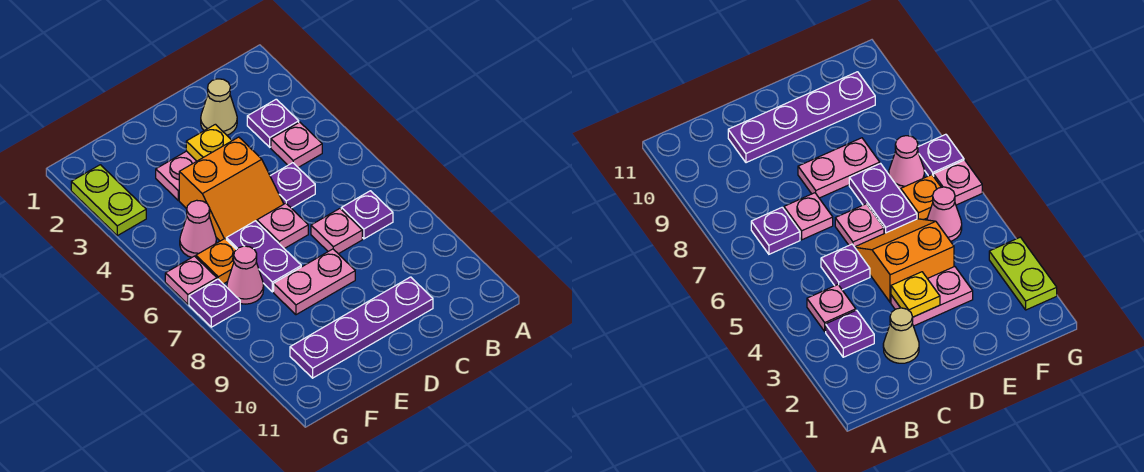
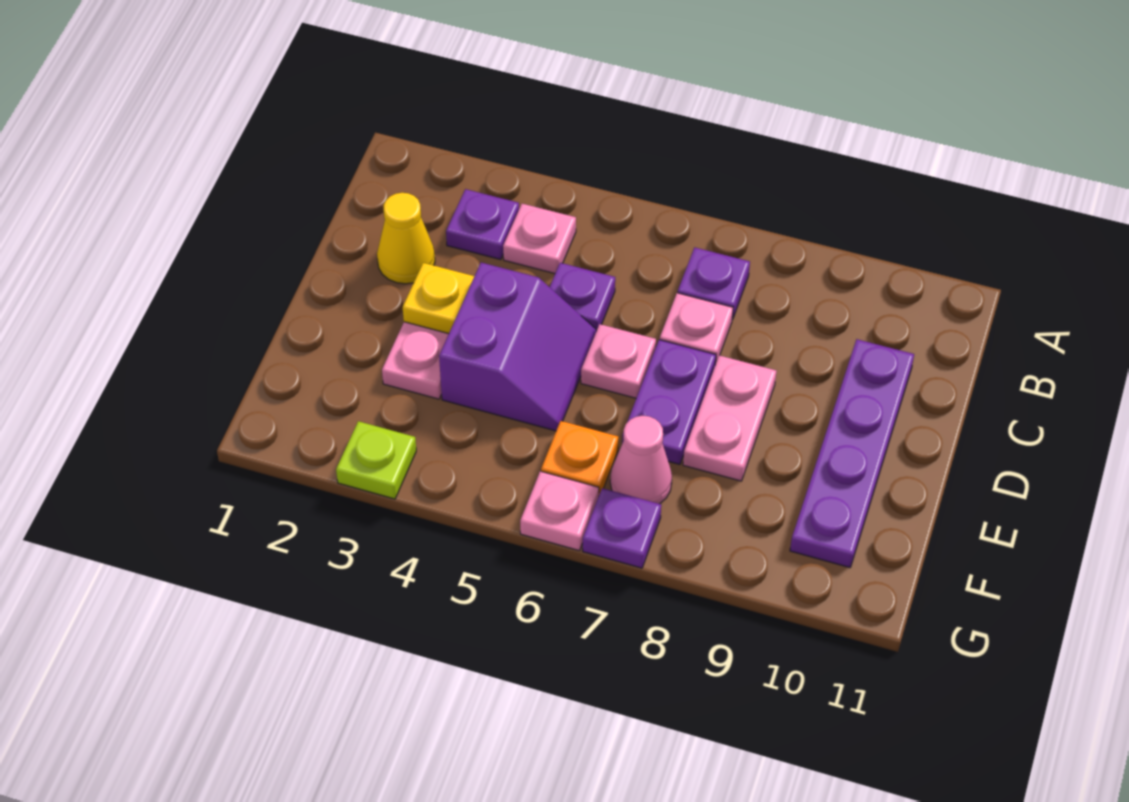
tan cone C2 level 1 -> yellow cone C2 level 1
orange slope D4:E5 level 1 top 4 -> purple slope D4:E5 level 1 top 4
purple plate E6:E7 level 1 -> purple plate D7:E7 level 1
pink cone F5 level 1 -> none
lime plate G2:G3 level 1 -> lime plate G3 level 1

